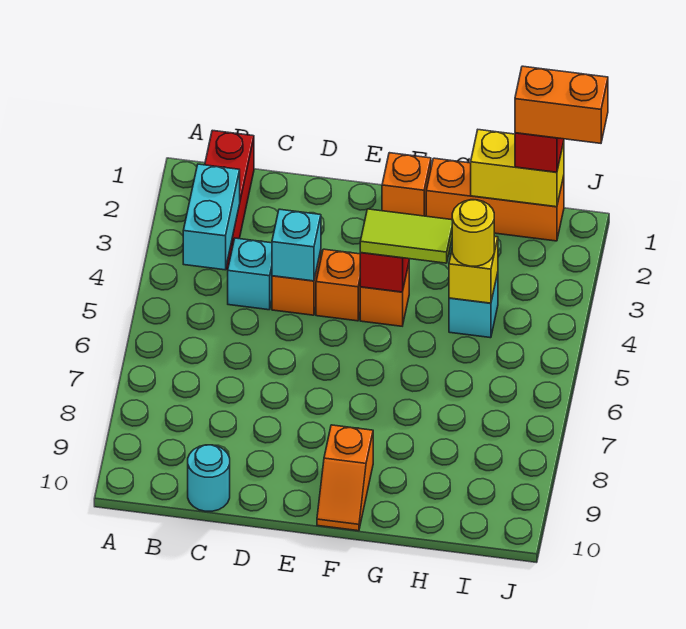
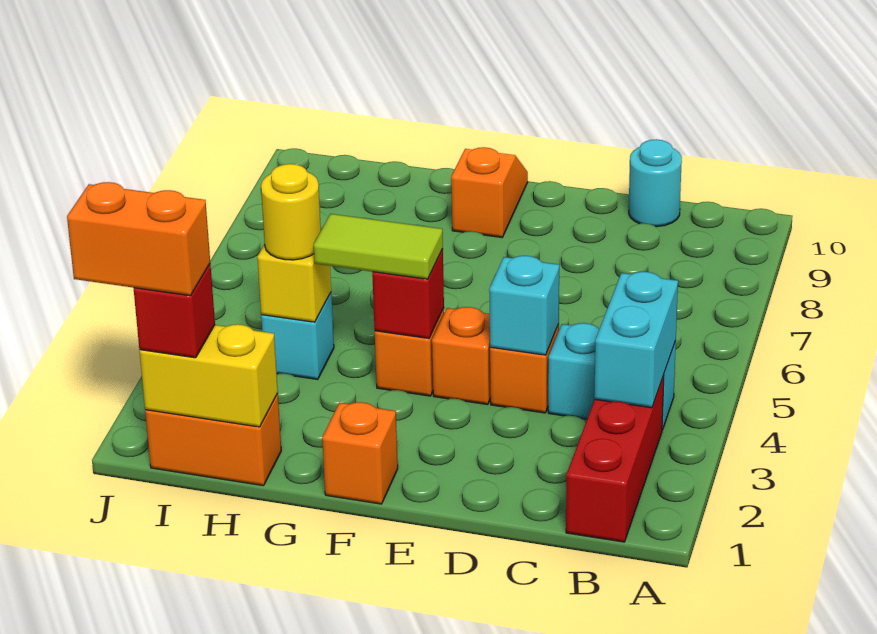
cyan brick C4 level 1 -> cyan brick B4:C4 level 1
orange brick G1:I1 level 1 -> orange brick H1:I1 level 1

